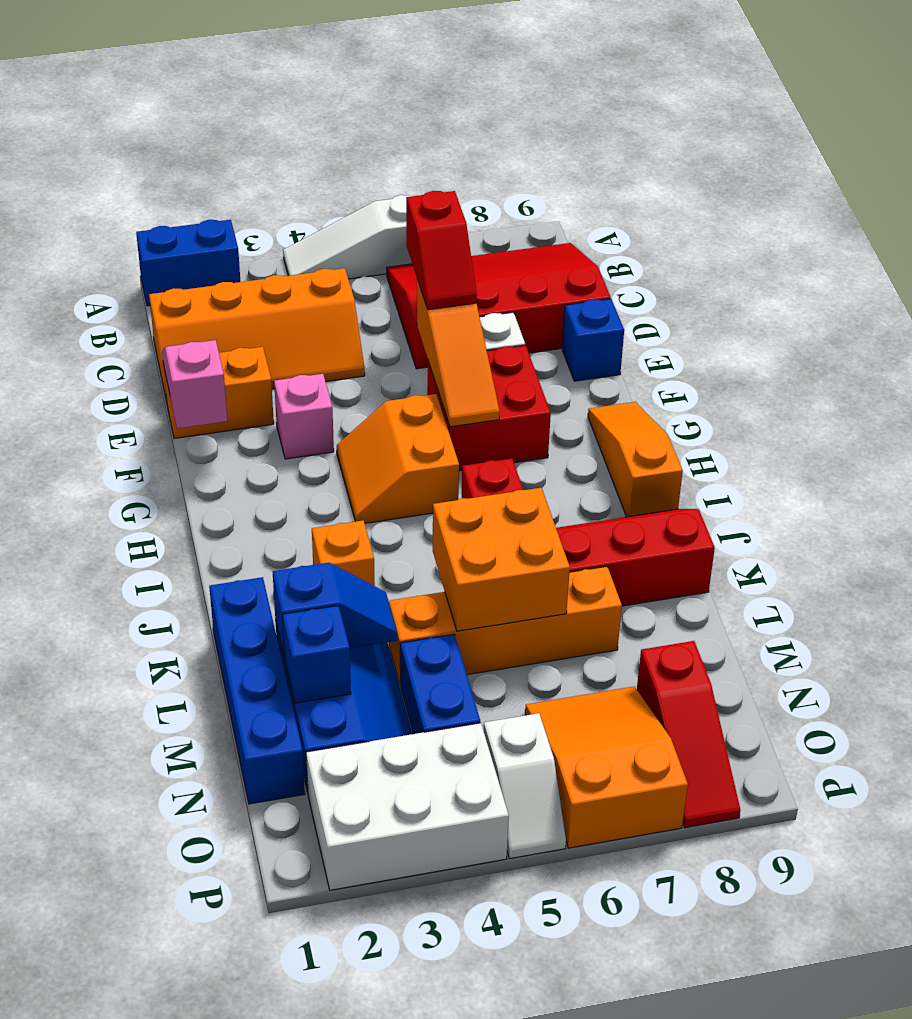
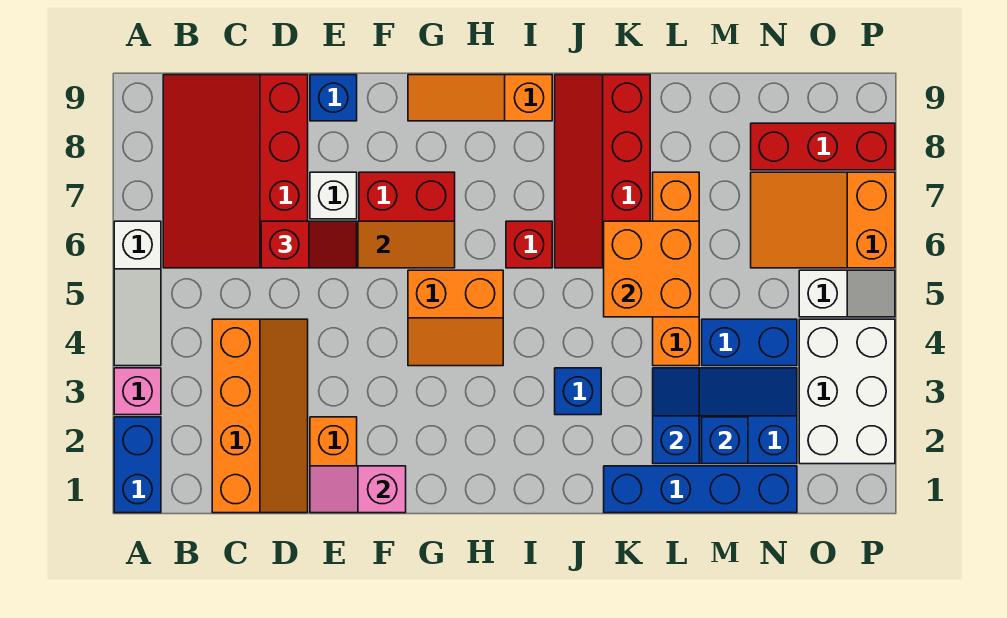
pink brick F3 level 1 -> pink brick A3 level 1
orange brick J3 level 1 -> blue brick J3 level 1
red slope N8:P8 level 1 top N -> red brick N8:P8 level 1

